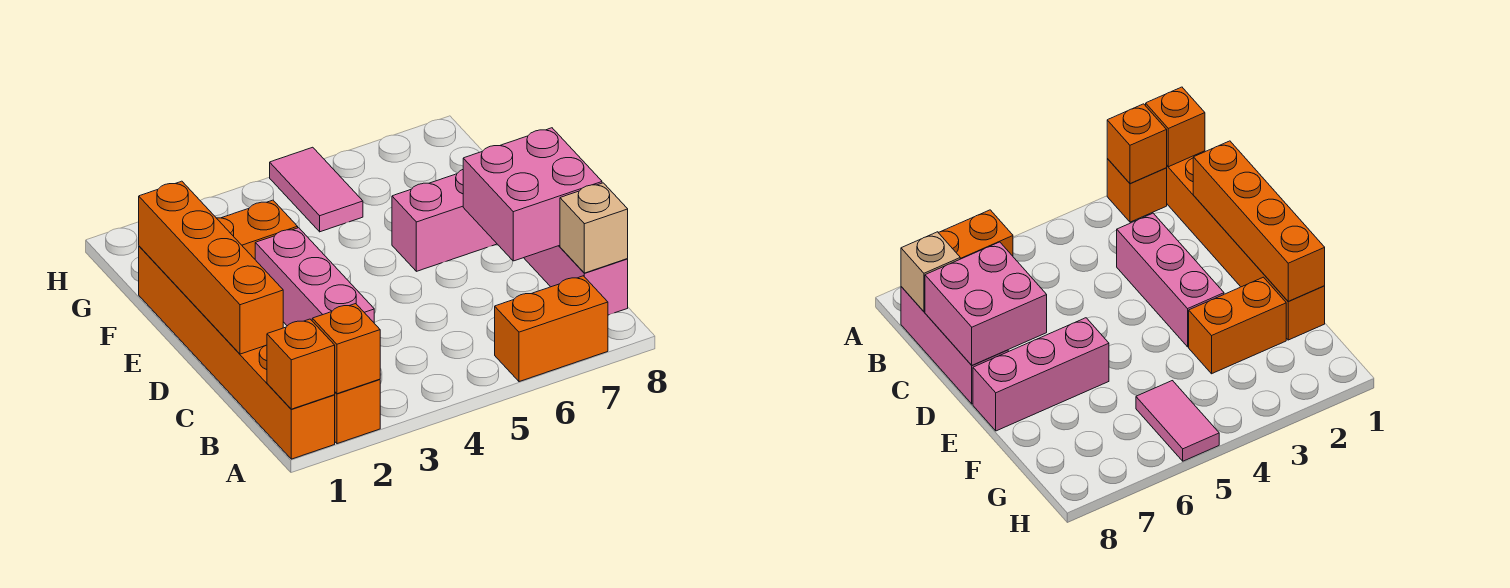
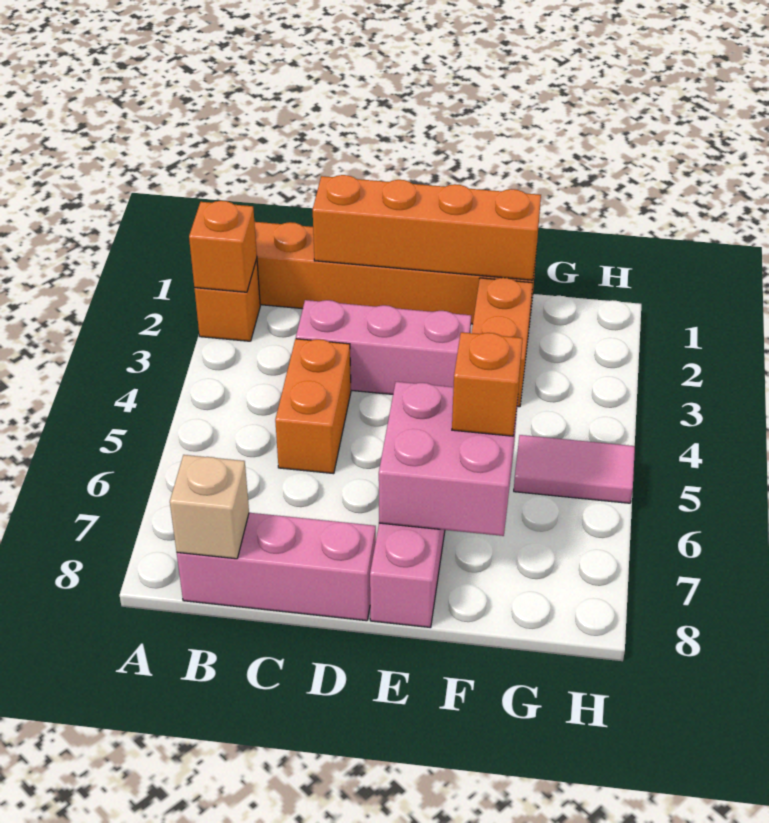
orange brick A1 level 2 -> orange brick F6 level 3
orange brick A6:A7 level 1 -> orange brick C4:C5 level 1
pink brick C7:D8 level 2 -> pink brick E6:F7 level 2

